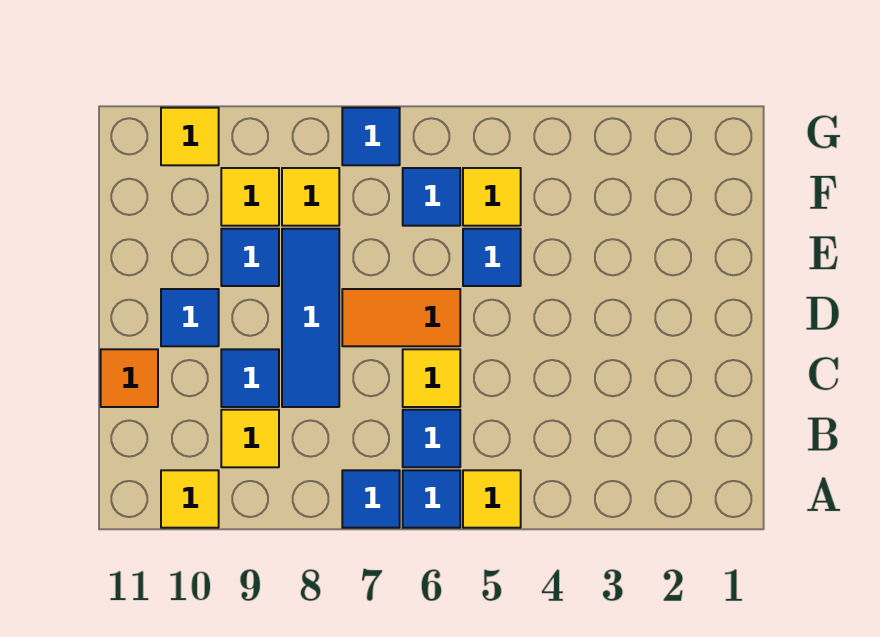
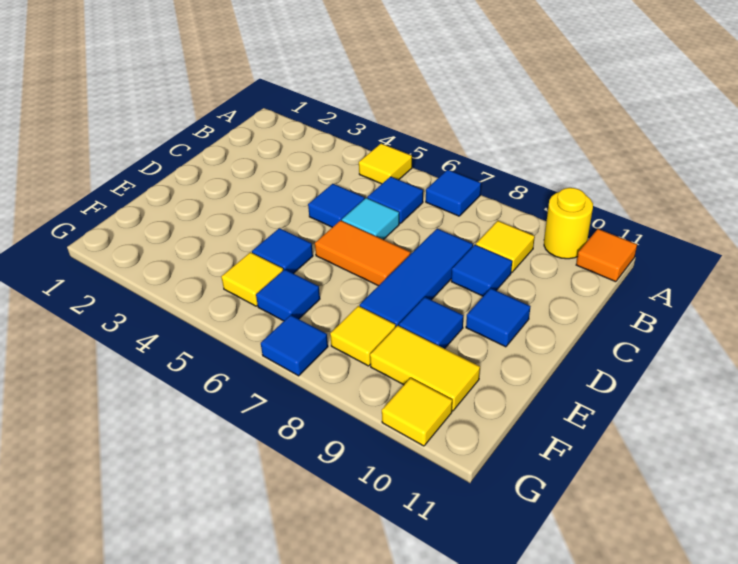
blue tile A6 level 1 -> blue tile C5 level 1
yellow tile A10 level 1 -> yellow round brick A10 level 1
yellow tile C6 level 1 -> cyan tile C6 level 1
orange tile C11 level 1 -> orange tile A11 level 1
yellow tile F9 level 1 -> yellow tile F9:F10 level 1

